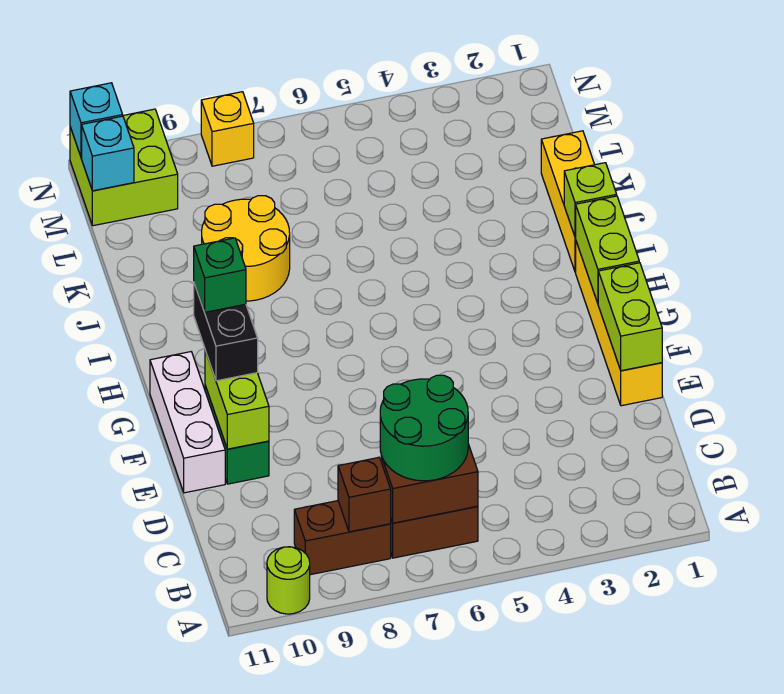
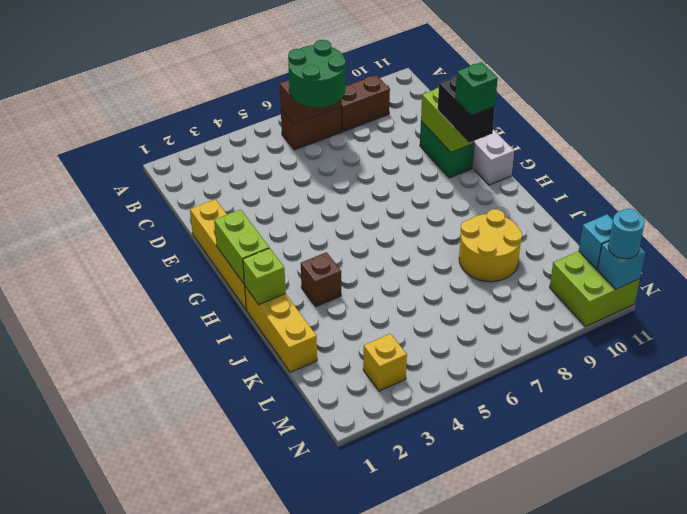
lime round brick A10 level 1 -> none
brown brick B8 level 2 -> brown brick I3 level 1
lime brick E1:F1 level 2 -> none
yellow brick N8 level 1 -> yellow brick M3 level 1
none -> cyan round brick N11 level 3

